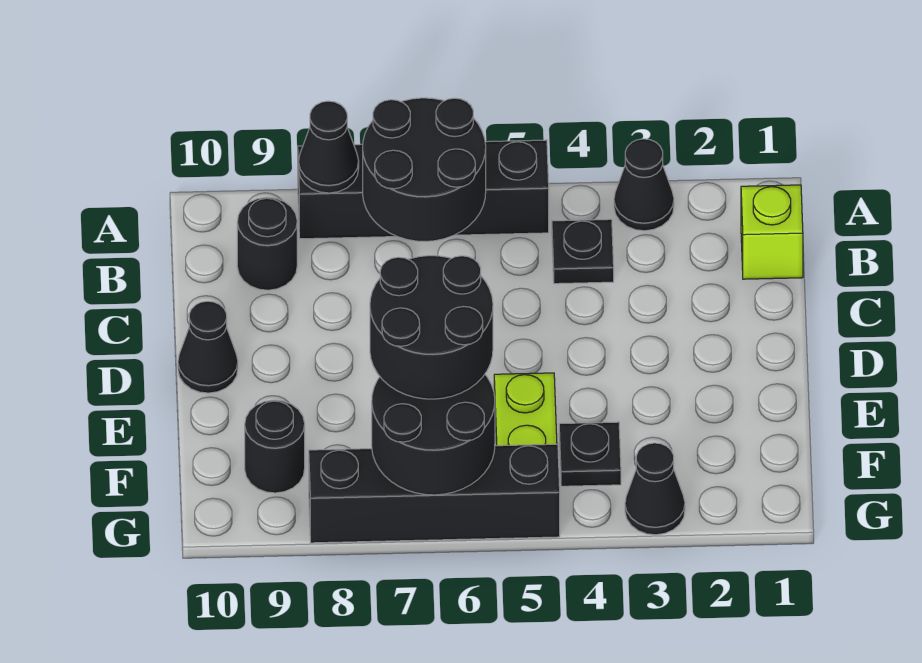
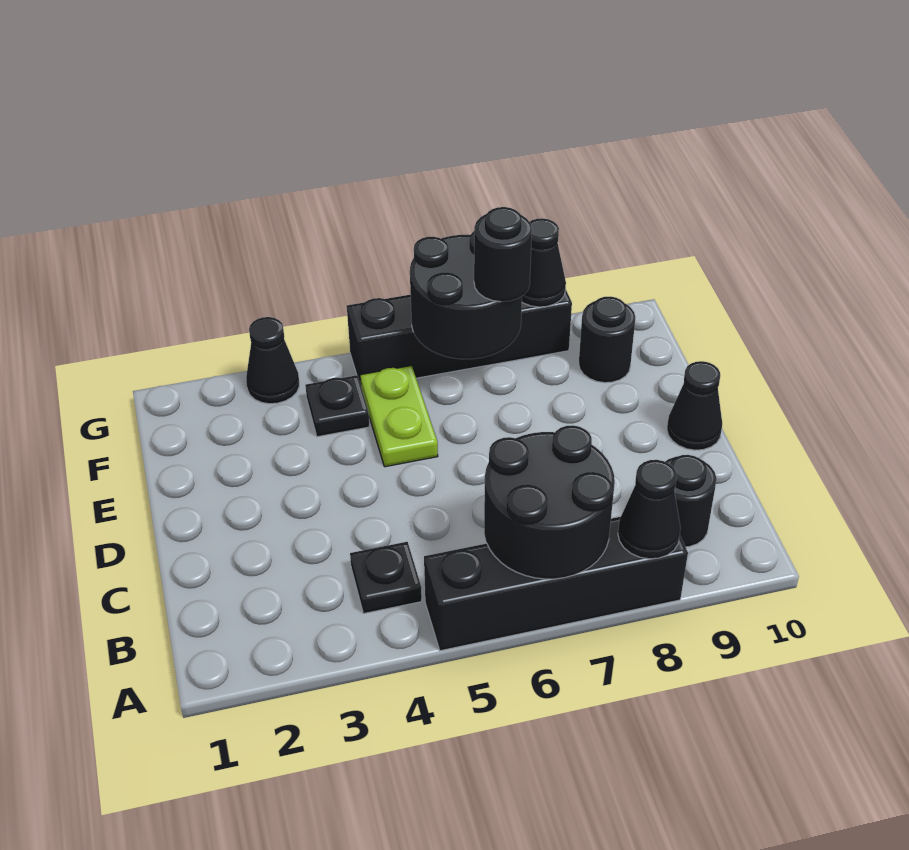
black cone A3 level 1 -> black cone G8 level 2
lime brick B1 level 1 -> none
black round brick E6:F7 level 3 -> black round brick F7 level 3

